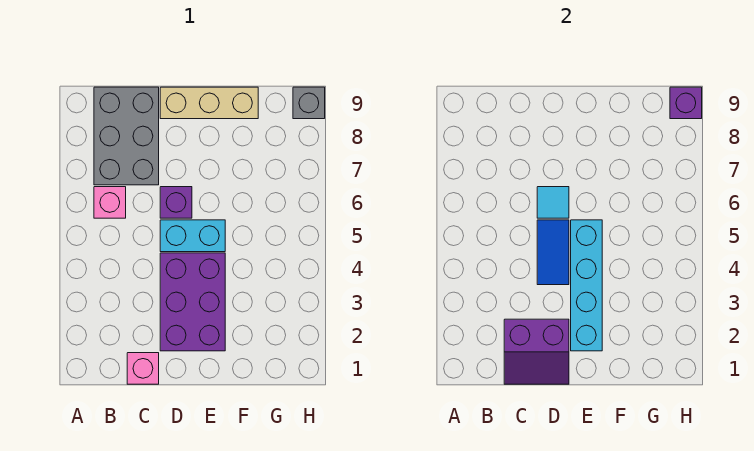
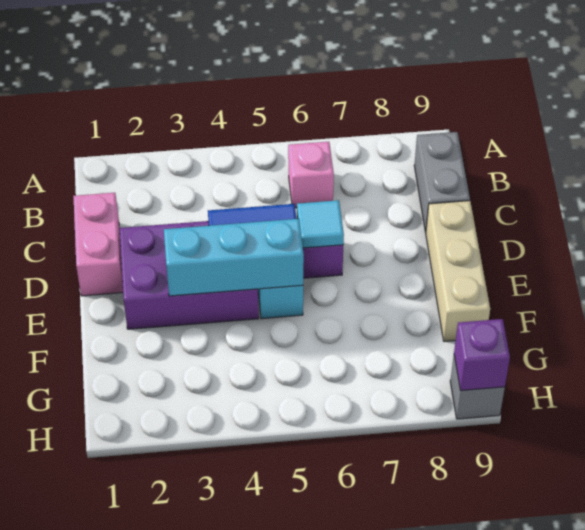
grey brick B7:C9 level 1 -> grey brick B9:C9 level 1
pink brick C1 level 1 -> pink brick C1:D1 level 1
purple slope C1:D2 level 2 top 2 -> none
cyan brick E2:E5 level 2 -> cyan brick E3:E5 level 2

